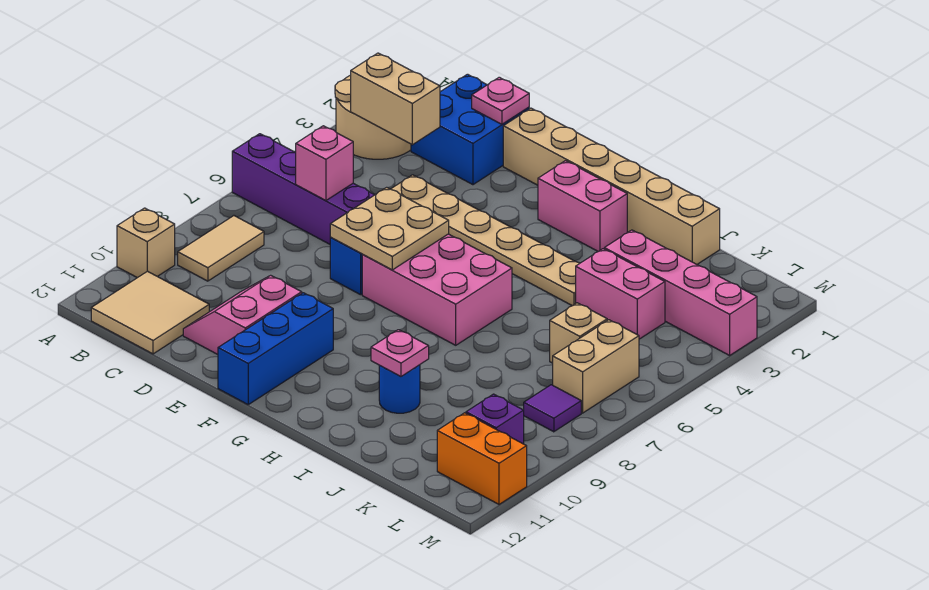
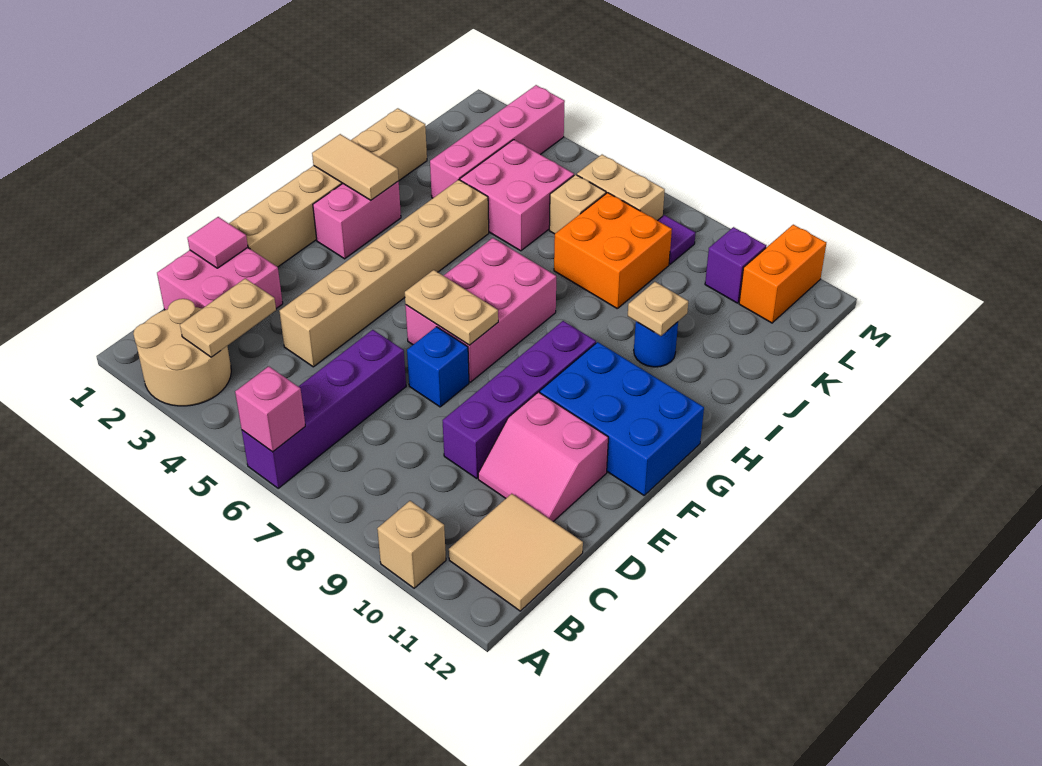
tan brick B3:C3 level 2 -> tan plate B3:C3 level 2
tan tile B8:B9 level 1 -> tan tile H1:H2 level 2
blue brick C1:D2 level 1 -> pink brick C1:D2 level 1
pink brick C6 level 2 -> pink brick A6 level 2
pink plate D1 level 2 -> pink tile D1 level 2
tan plate D4:I4 level 1 -> tan brick D4:I4 level 1
none -> purple brick D9:G9 level 1
tan plate E6:F7 level 2 -> tan plate F6:F7 level 2
blue brick F10:F12 level 1 -> blue brick F10:G12 level 1
pink plate I10 level 2 -> tan plate I10 level 2
pink brick J4:K4 level 1 -> pink brick J4:K5 level 1
none -> orange brick J7:K8 level 1

